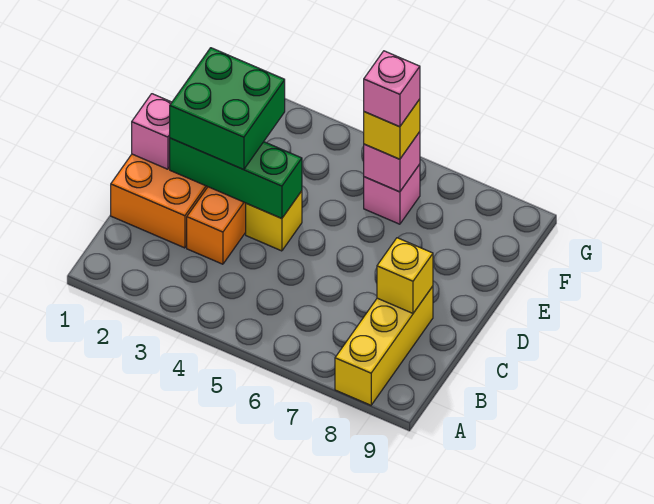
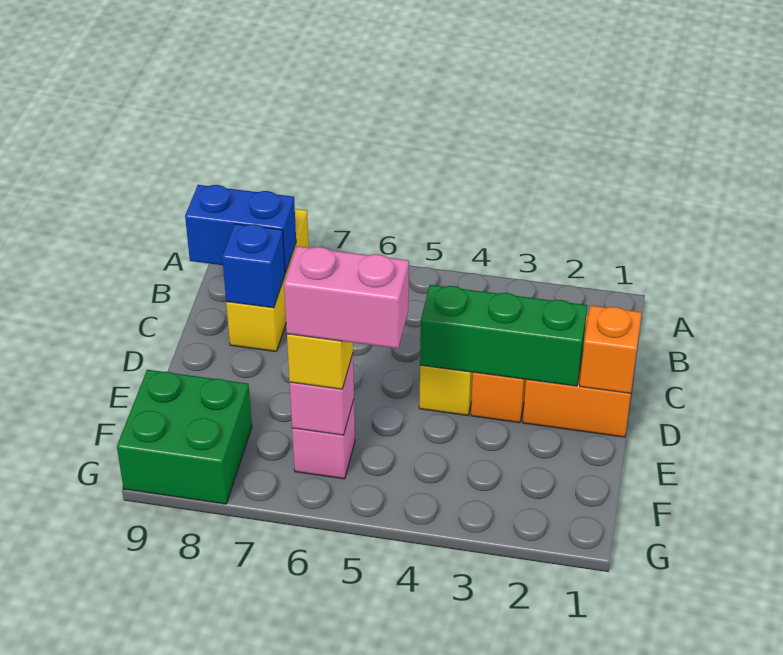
none -> blue brick B8:B9 level 2
yellow brick C8 level 2 -> blue brick C8 level 2
pink brick D1 level 2 -> orange brick D1 level 2
green brick D2:E3 level 3 -> green brick F8:G9 level 1
pink brick F6 level 4 -> pink brick F5:F6 level 4

